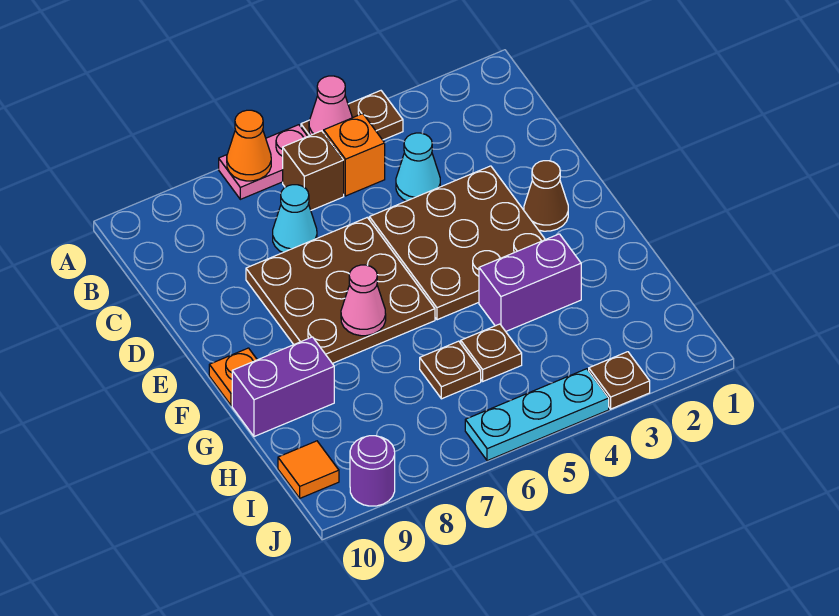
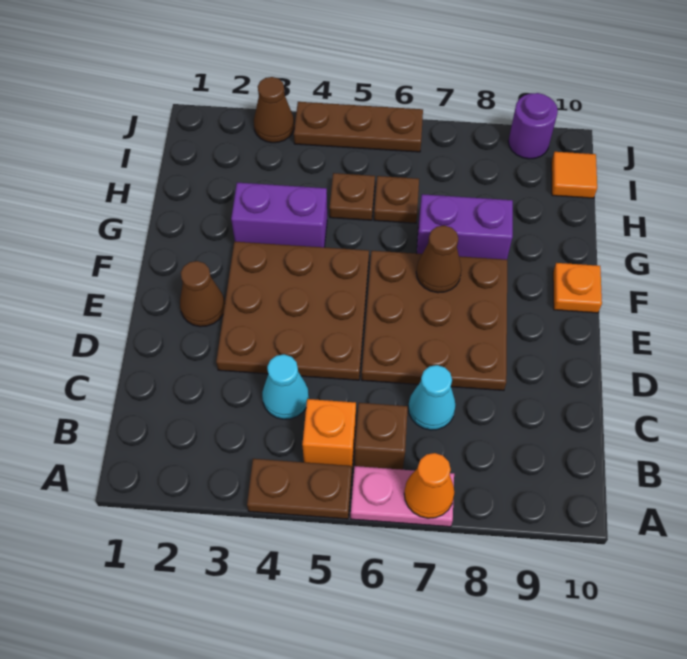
pink cone A5 level 2 -> none
pink cone F7 level 2 -> brown cone F7 level 2
purple brick G9:G10 level 1 -> purple brick G7:G8 level 1
brown plate J3 level 1 -> brown cone J3 level 1
cyan plate J4:J6 level 1 -> brown plate J4:J6 level 1

